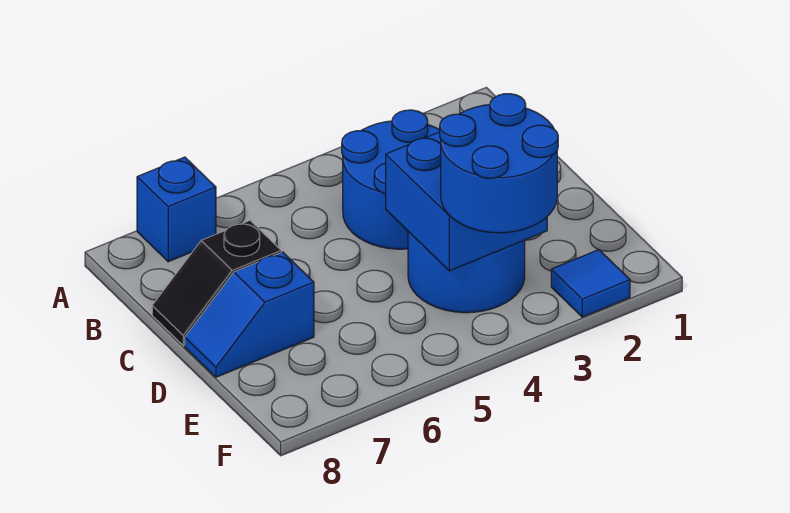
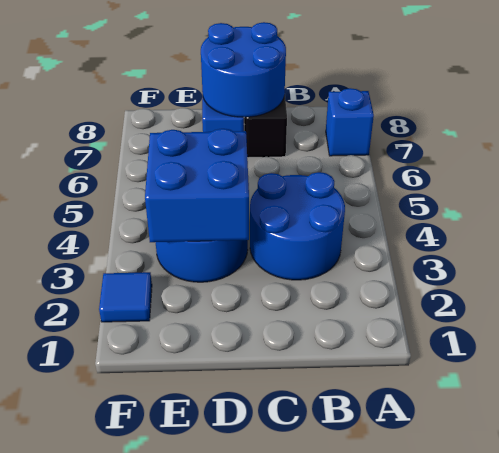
blue round brick E3:F4 level 3 -> blue round brick C7:D8 level 2

